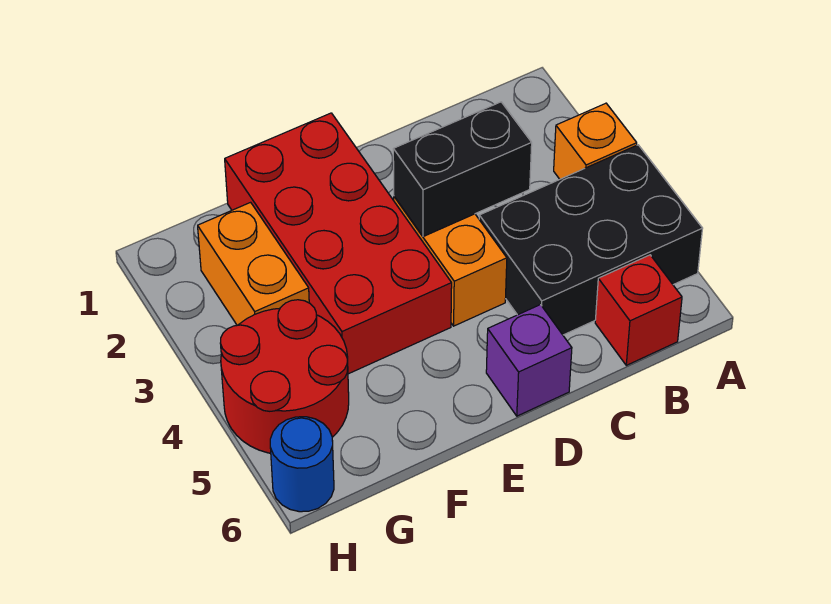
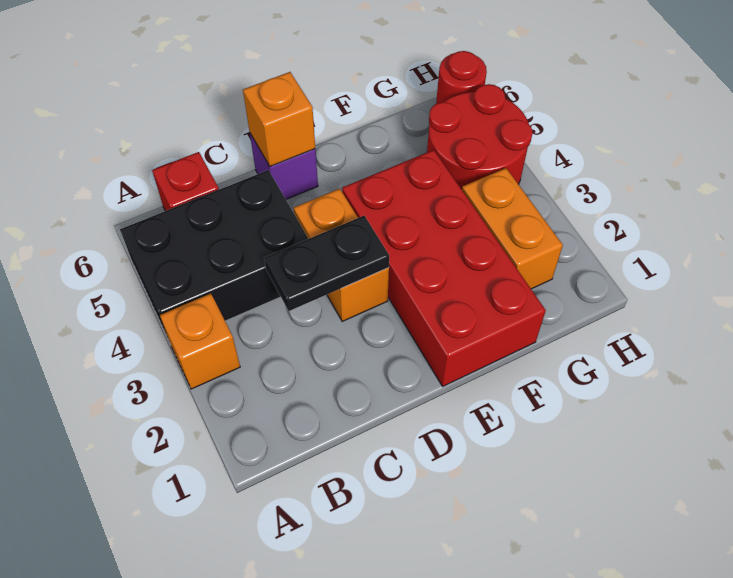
black brick C3:D3 level 2 -> black plate C3:D3 level 2
none -> orange brick D6 level 2
blue round brick H6 level 1 -> red round brick H6 level 1

